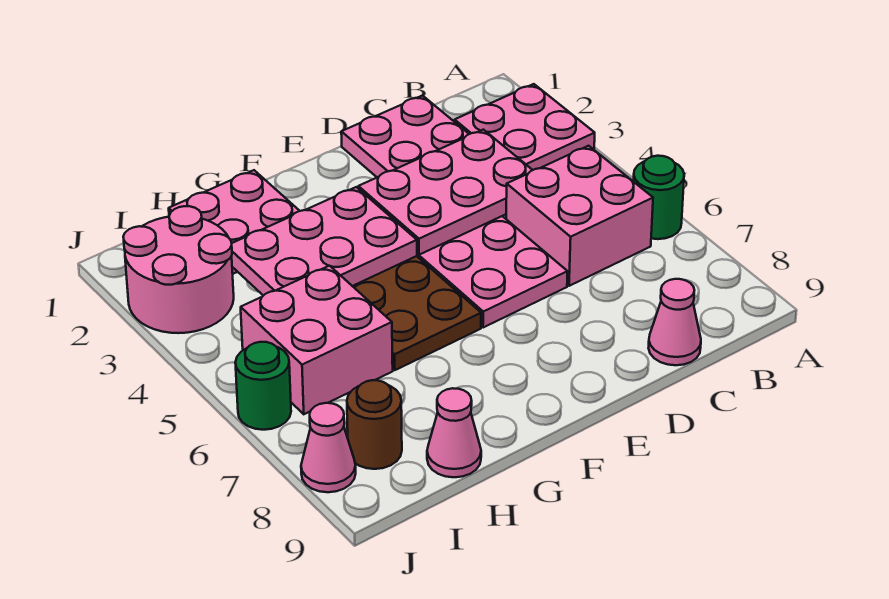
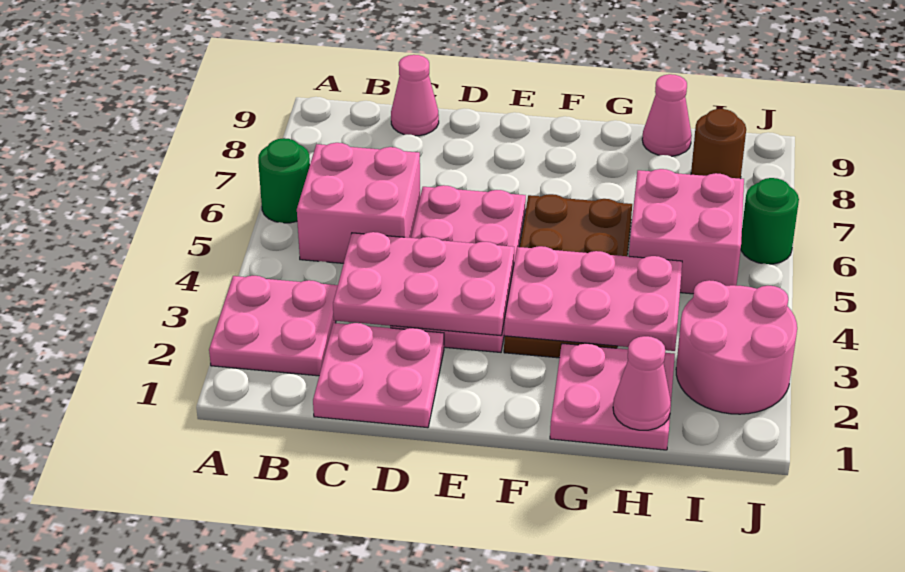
pink cone J8 level 1 -> pink cone H1 level 2

